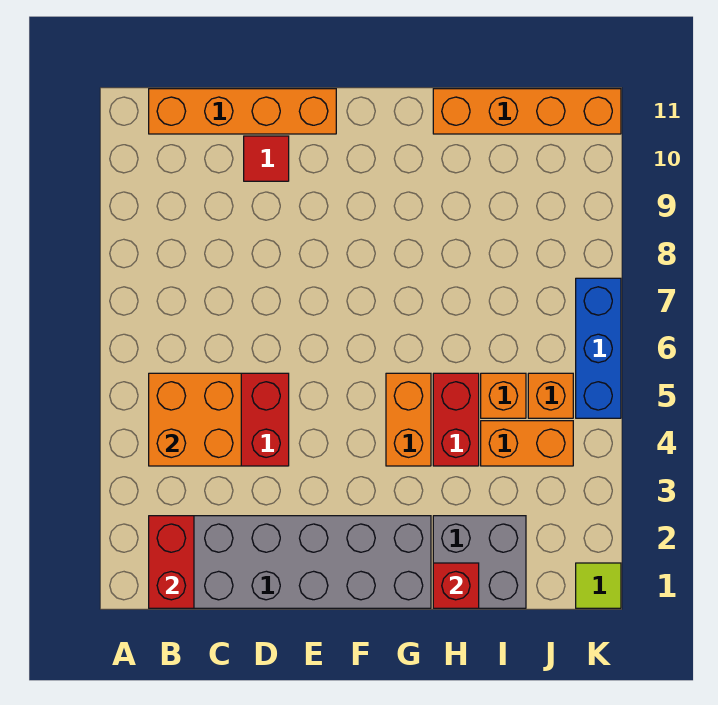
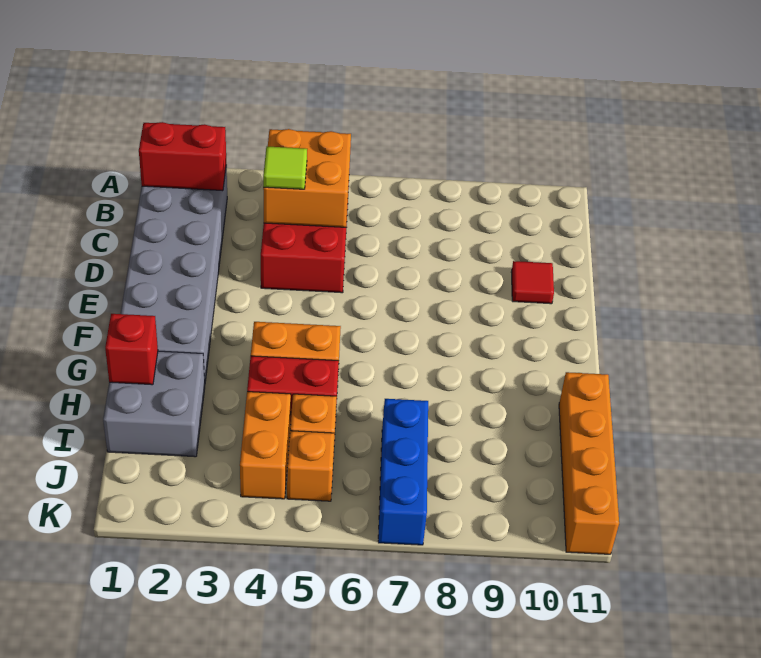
orange brick B11:E11 level 1 -> none
lime tile K1 level 1 -> lime tile C4 level 3
blue brick K5:K7 level 1 -> blue brick I7:K7 level 1

